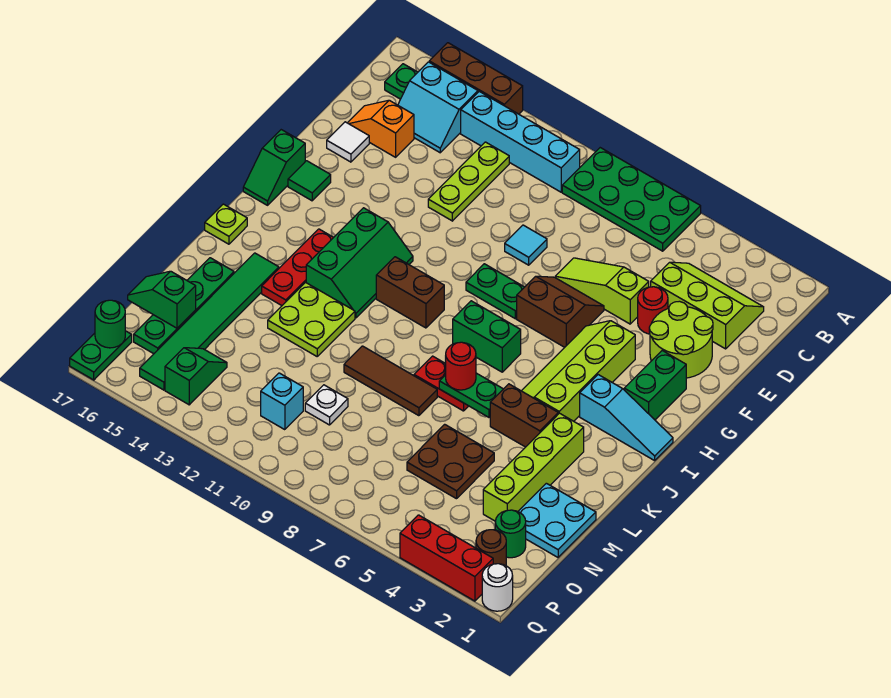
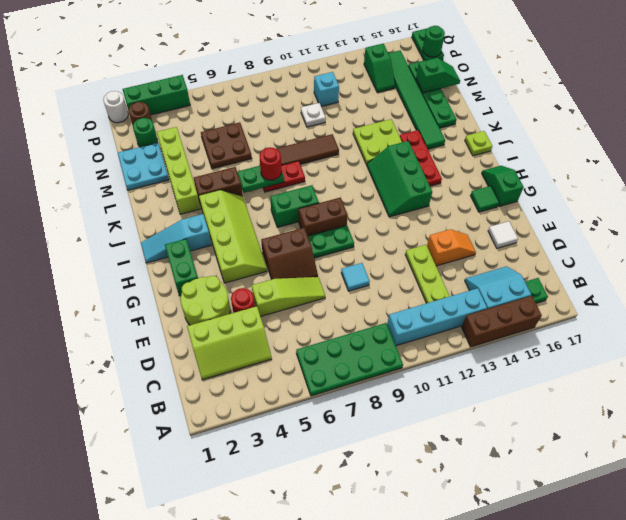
orange slope D15:D16 level 1 top 15 -> orange slope E13:E14 level 1 top 13
brown brick I10:I11 level 1 -> brown brick H8:H9 level 1
red brick Q2:Q4 level 1 -> green brick Q2:Q4 level 1

